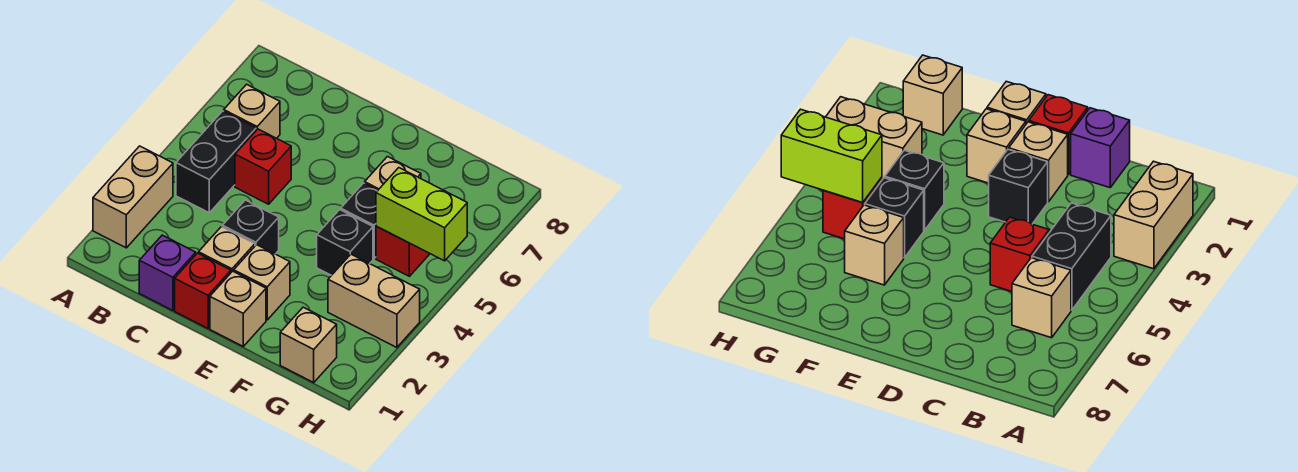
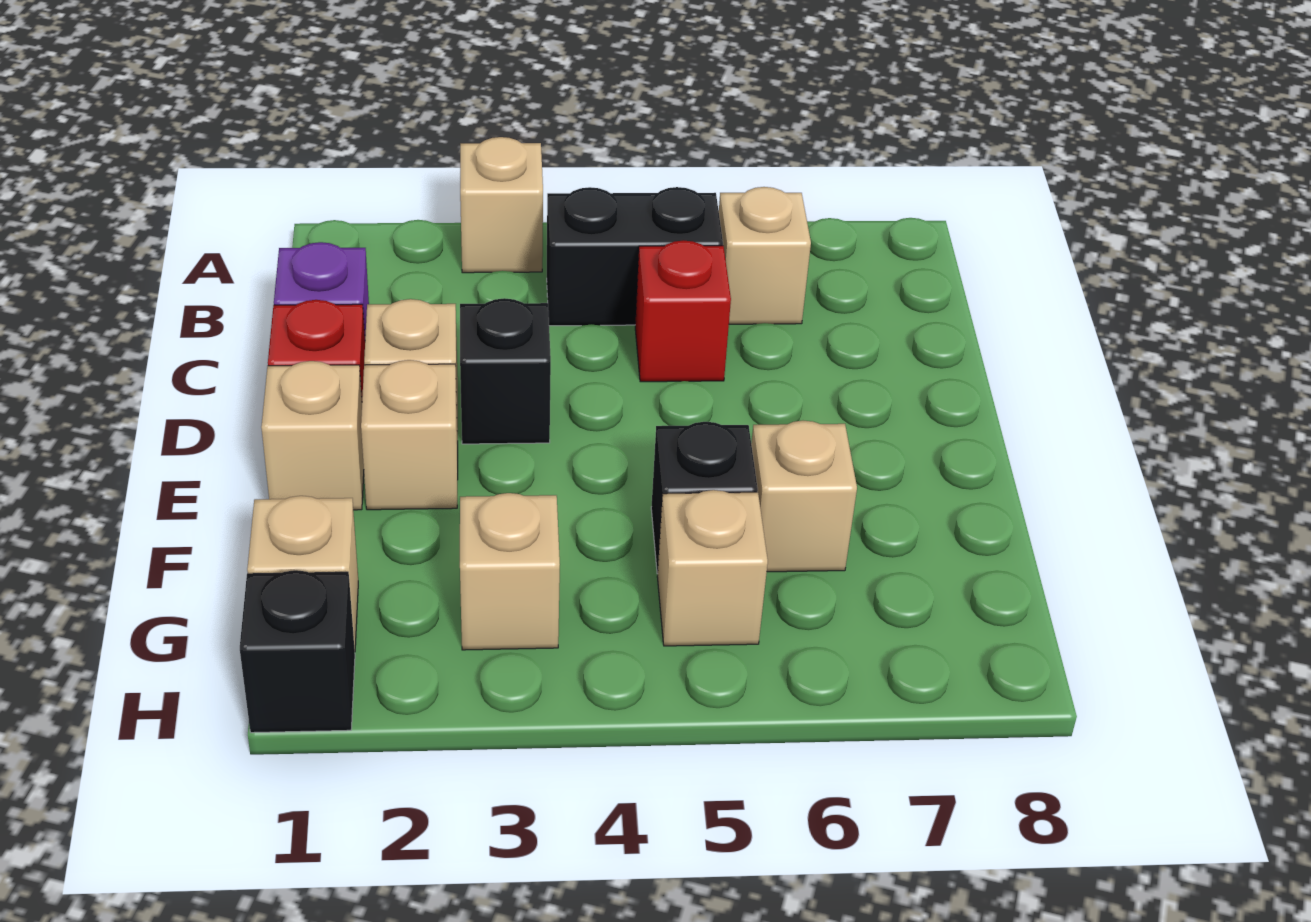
tan brick A2:A3 level 1 -> tan brick A3 level 1
black brick F4 level 1 -> black brick H1 level 1
tan brick G3:H3 level 1 -> tan brick G3 level 1
red brick G5 level 1 -> tan brick G5 level 1
lime brick G5:H5 level 2 -> none

